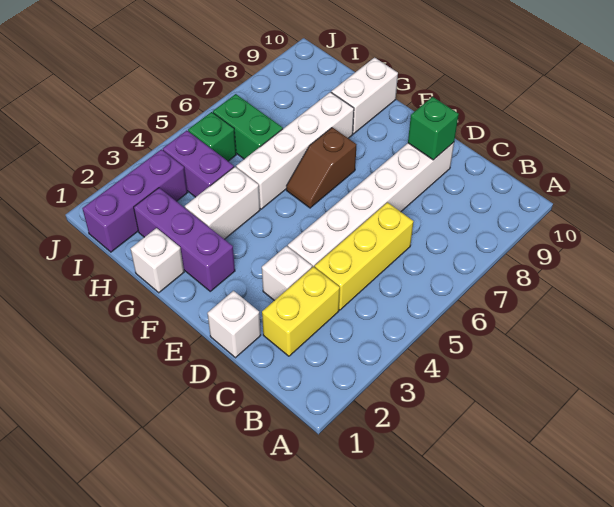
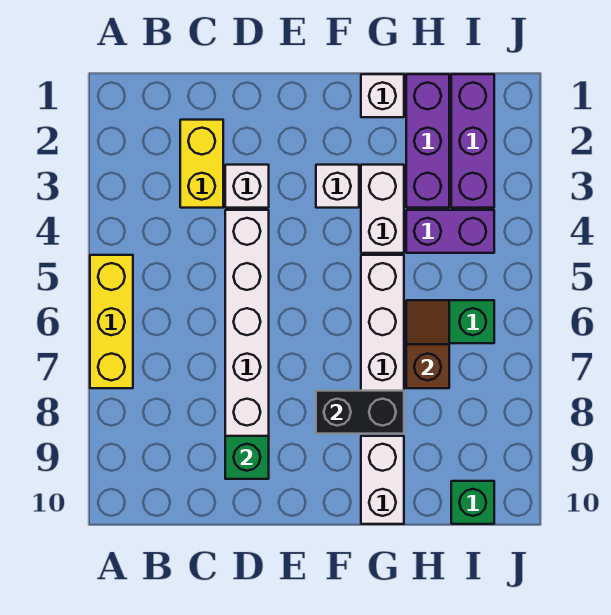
yellow brick C4:C6 level 1 -> yellow brick A5:A7 level 1
white brick D1 level 1 -> white brick F3 level 1
purple brick F2:H2 level 1 -> purple brick H1:H3 level 1
brown slope F6:F7 level 1 top 7 -> brown slope H6:H7 level 2 top 7
none -> black brick F8:G8 level 2
green brick I5 level 1 -> green brick I10 level 1

